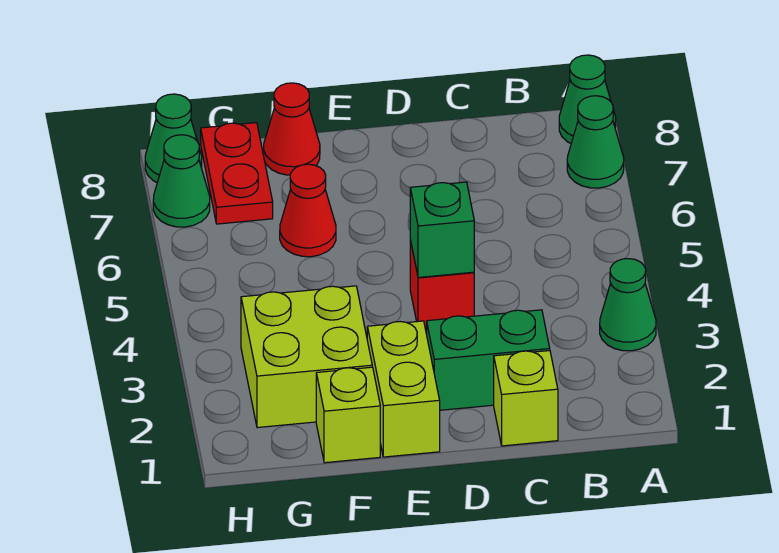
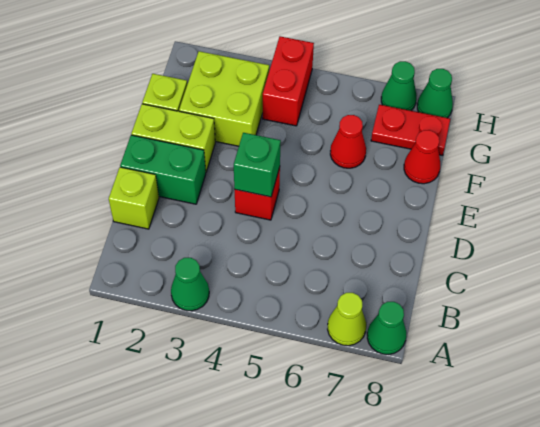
green cone A7 level 1 -> lime cone A7 level 1
green brick C2:D2 level 1 -> green brick D1:D2 level 1
none -> red brick G4:H4 level 1

